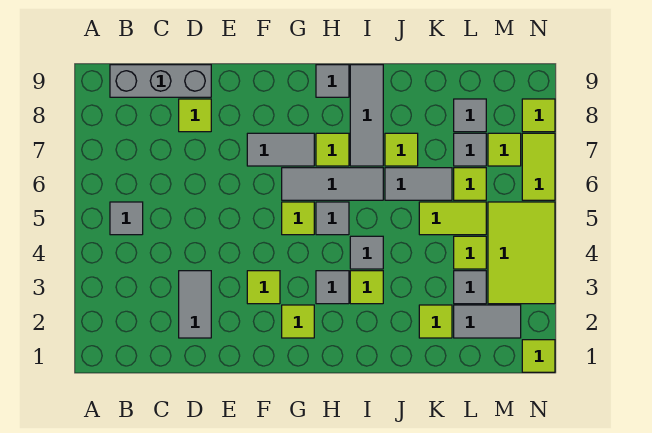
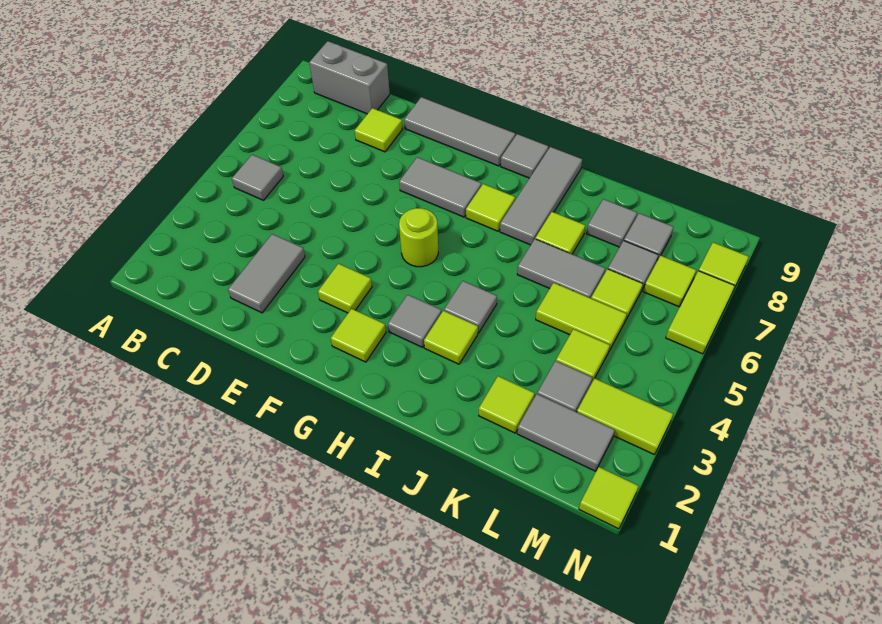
grey brick B9:D9 level 1 -> grey brick B9:C9 level 1
lime tile G5 level 1 -> lime round brick G5 level 1
grey tile G6:I6 level 1 -> grey tile E9:G9 level 1
grey tile H5 level 1 -> grey tile K8 level 1
lime tile M3:N5 level 1 -> lime tile M3:N3 level 1

